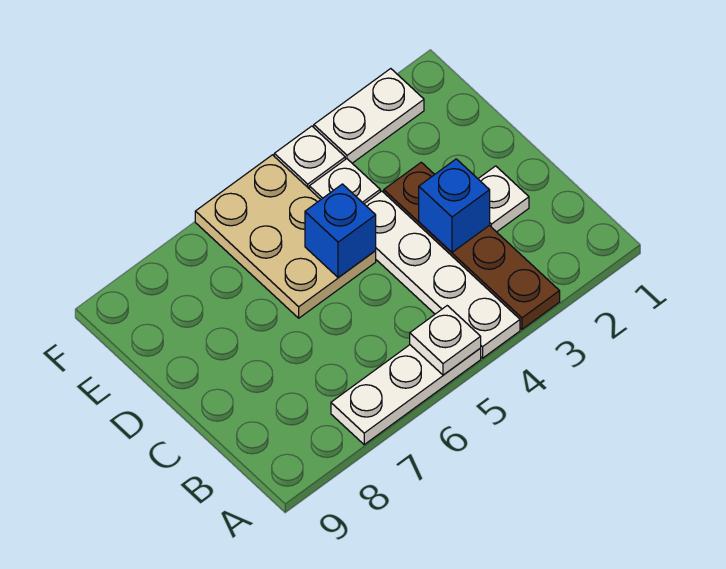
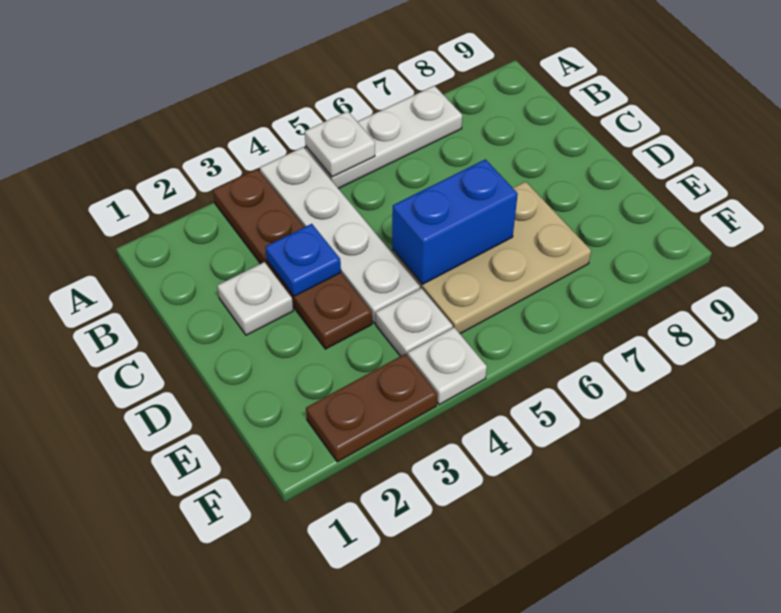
blue brick C3 level 2 -> blue plate C3 level 2
tan plate D5:F6 level 1 -> tan plate D5:E7 level 1
blue brick D5 level 2 -> blue brick D5:D6 level 2
white plate F2:F3 level 1 -> brown plate F2:F3 level 1

